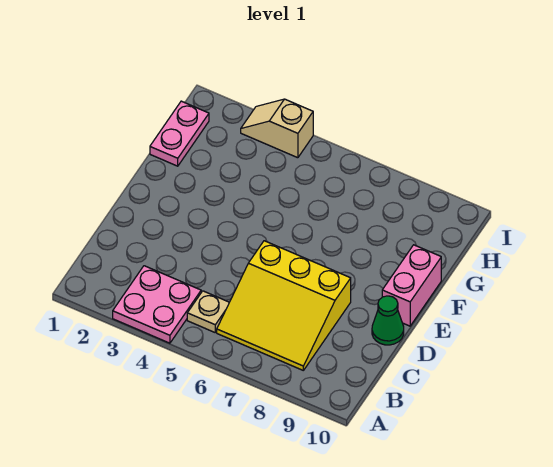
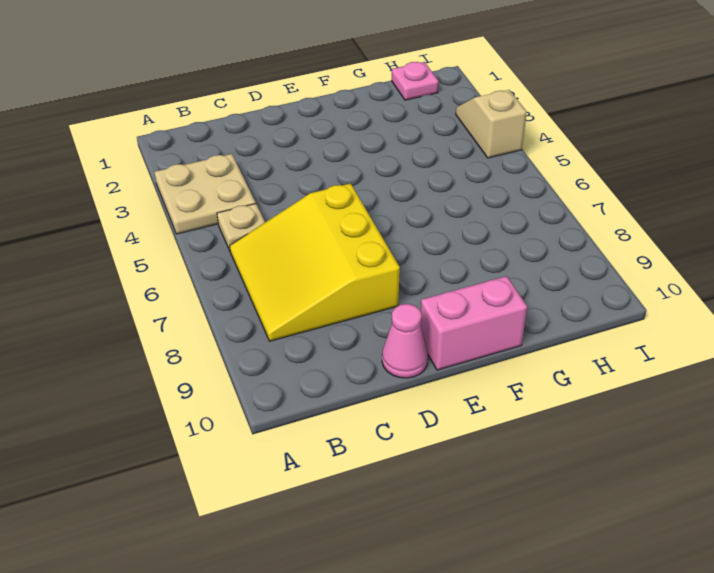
pink plate A3:B4 level 1 -> tan plate A3:B4 level 1
green cone D10 level 1 -> pink cone D10 level 1
pink plate G1:H1 level 1 -> pink plate H1 level 1

